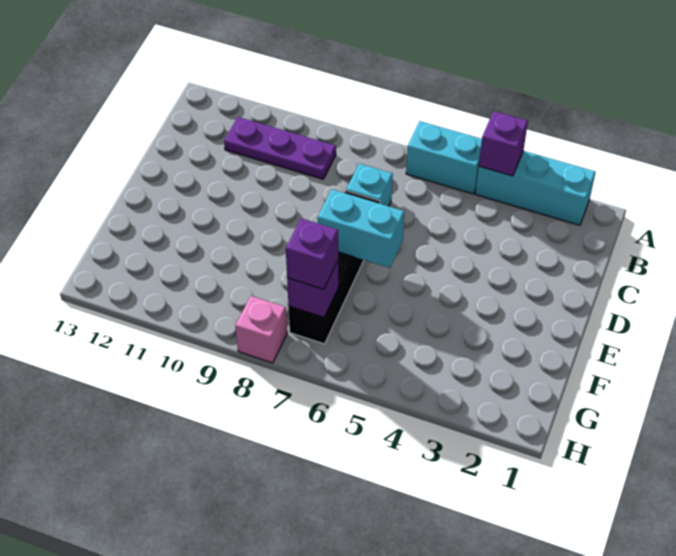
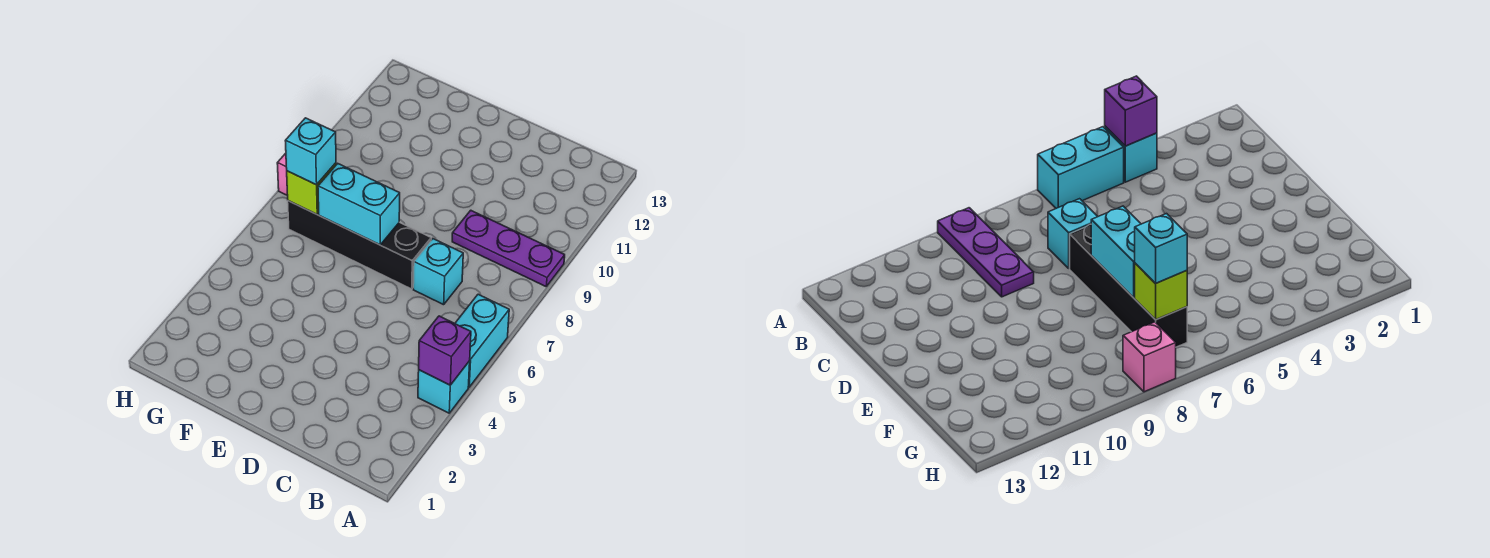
cyan brick A2:A4 level 1 -> cyan brick A4 level 1
purple plate B9:B11 level 1 -> purple plate A9:C9 level 1
cyan brick E6:E7 level 2 -> cyan brick E7:F7 level 2
purple brick G7 level 2 -> lime brick G7 level 2
purple brick G7 level 3 -> cyan brick G7 level 3

